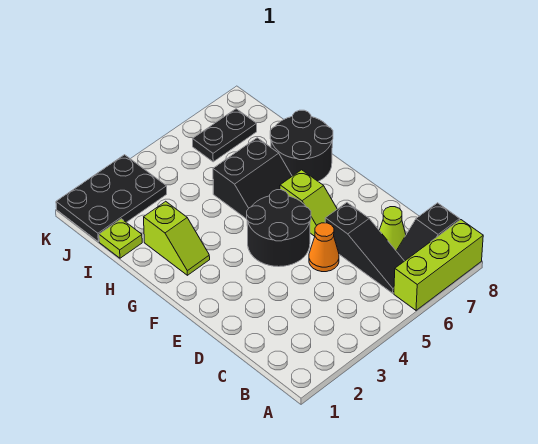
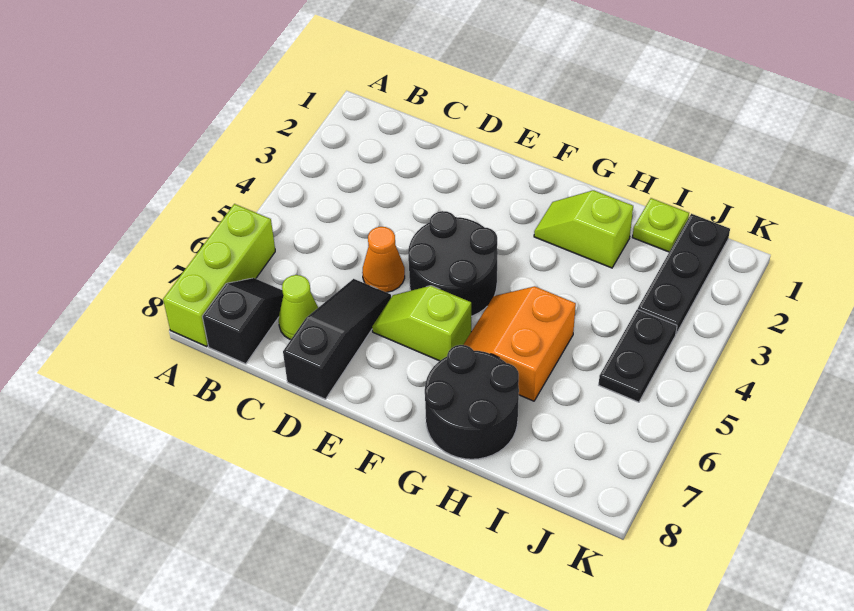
black slope B6:D6 level 1 top D -> black slope D6:D8 level 1 top 8
black slope G5:H6 level 1 top H -> orange slope G5:H6 level 1 top H
black plate J1:K3 level 1 -> black plate J1:J3 level 1
black plate J6:J7 level 1 -> black plate J4:J5 level 1

